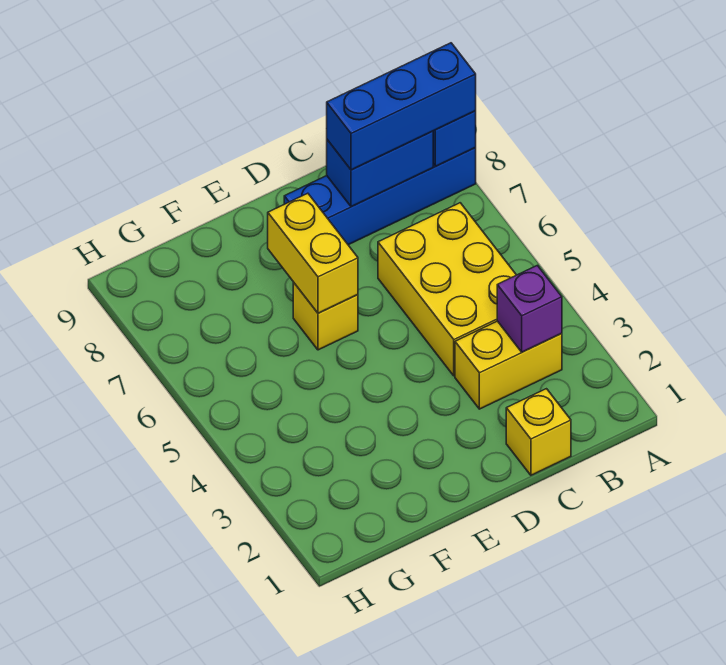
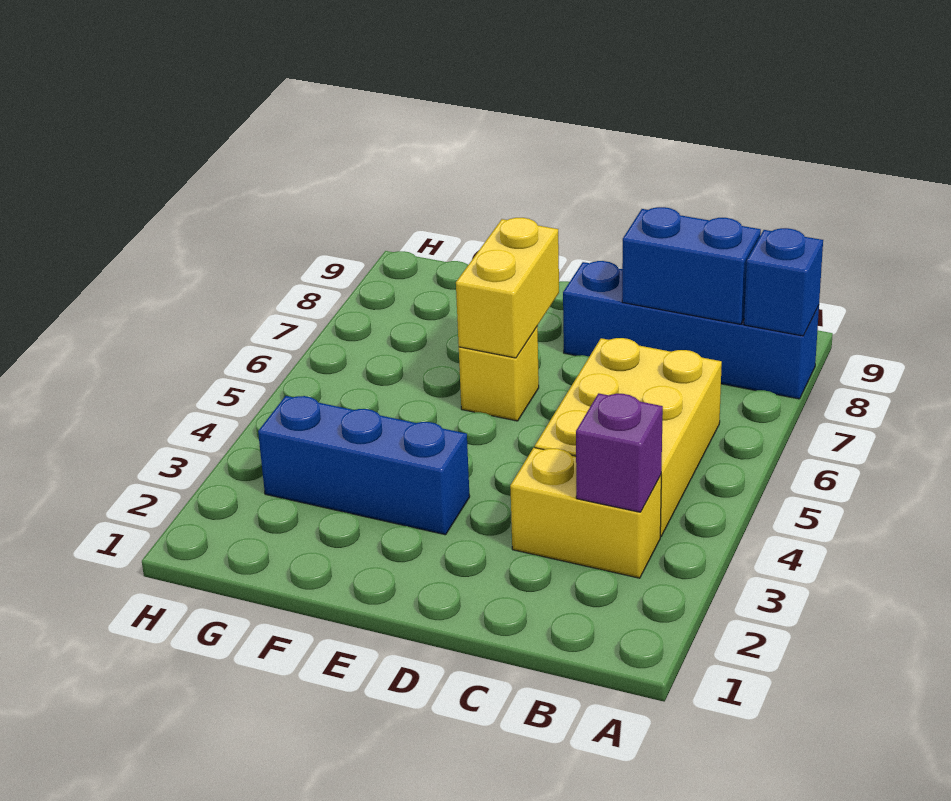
blue brick A8:C8 level 3 -> blue brick E3:G3 level 1
yellow brick C1 level 1 -> none

